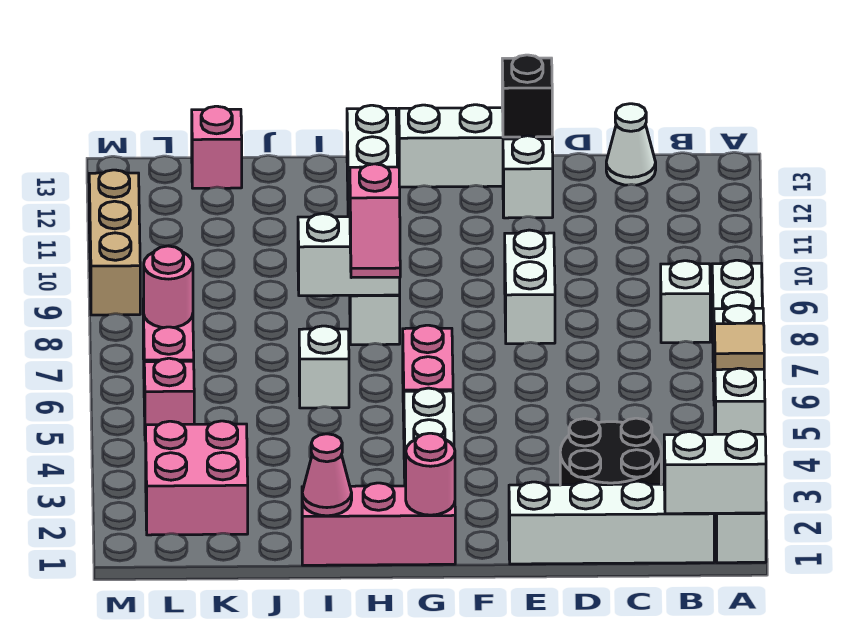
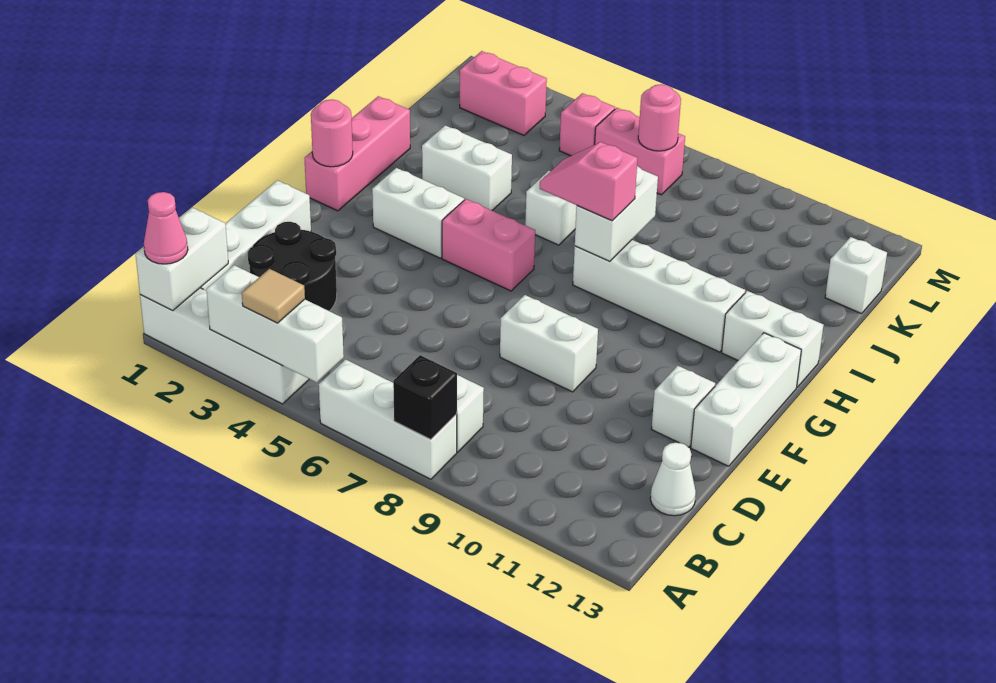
black brick E13 level 2 -> black brick A8 level 2
pink cone I1 level 2 -> pink cone A1 level 3
none -> white brick I3:I4 level 1
pink brick K2:L3 level 1 -> pink brick L2:L3 level 1
pink brick K13 level 1 -> white brick K13 level 1
tan brick M9:M11 level 1 -> none

